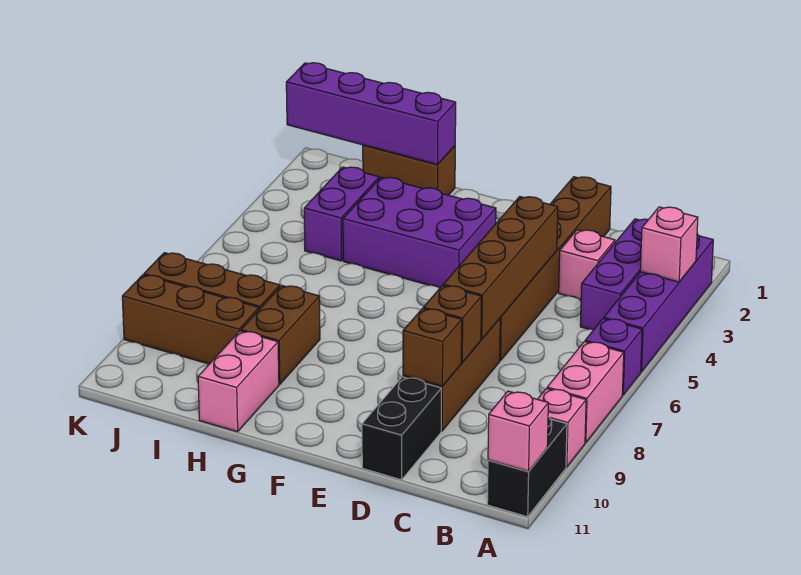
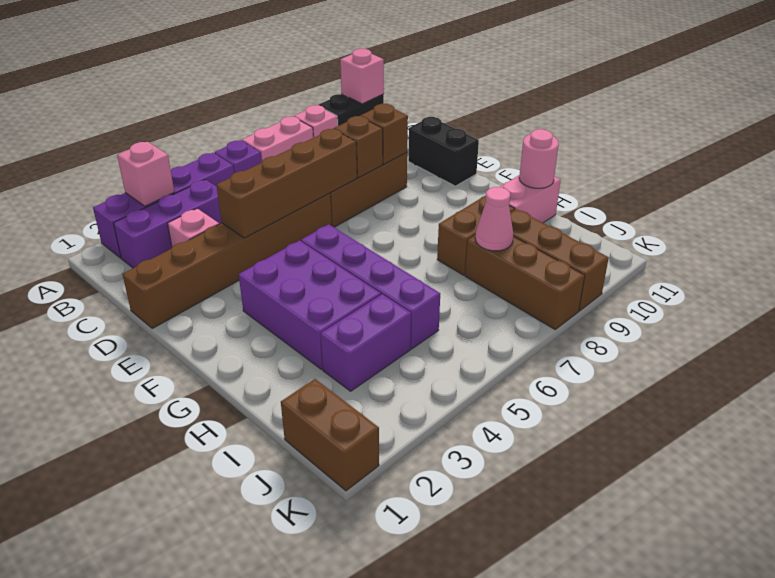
black brick D10:D11 level 1 -> black brick D11:E11 level 1
brown brick H1:I1 level 1 -> brown brick J1:K1 level 1
purple brick H1:K1 level 2 -> purple brick F5:I5 level 1
none -> pink round brick H11 level 2
none -> pink cone I8 level 2

